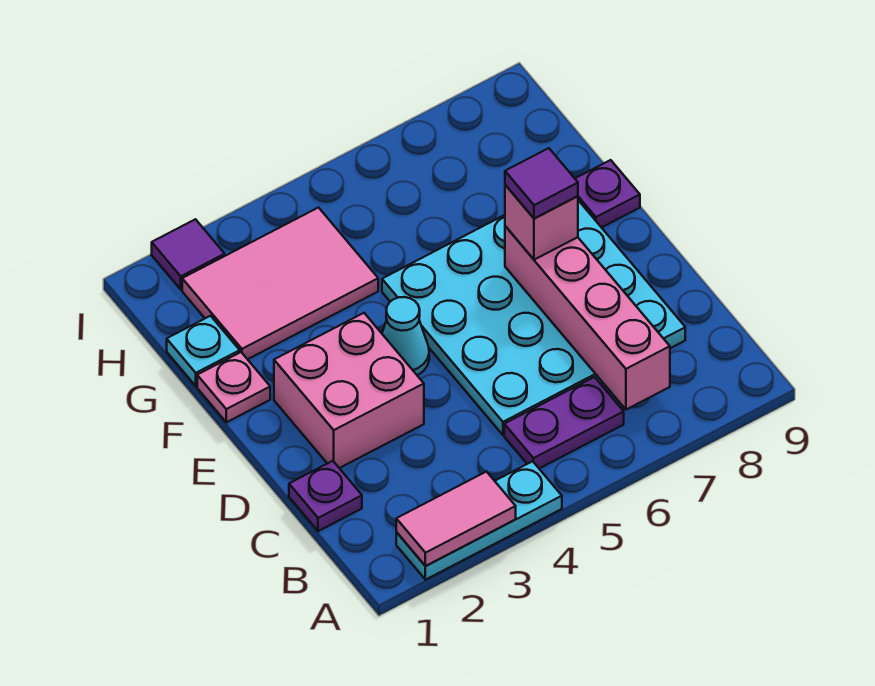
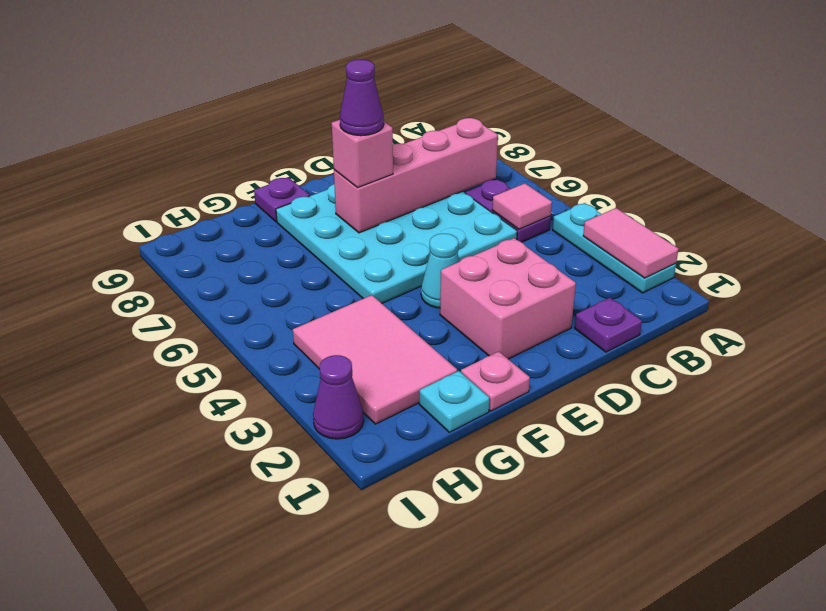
none -> pink tile B5 level 2
purple tile E7 level 4 -> purple cone E7 level 4
purple tile I2 level 1 -> purple cone I2 level 1

